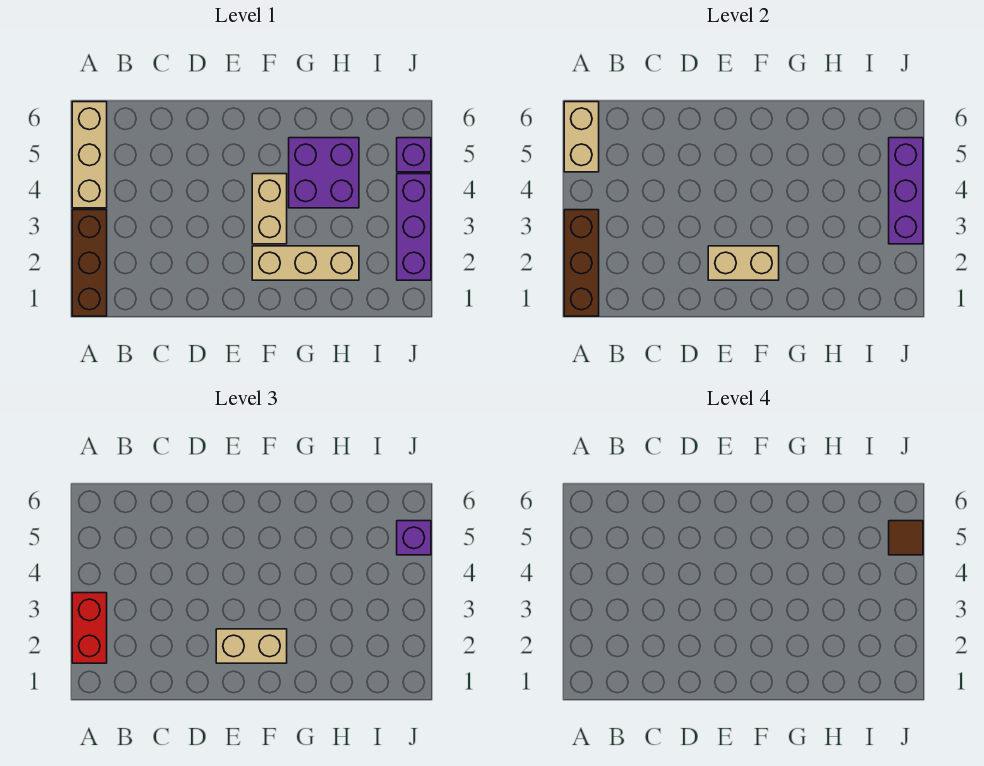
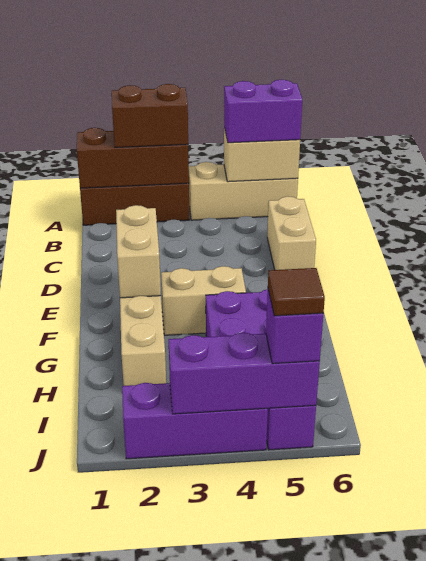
red brick A2:A3 level 3 -> brown brick A2:A3 level 3
none -> purple brick A5:A6 level 3
tan brick E2:F2 level 3 -> tan brick C6:D6 level 1

